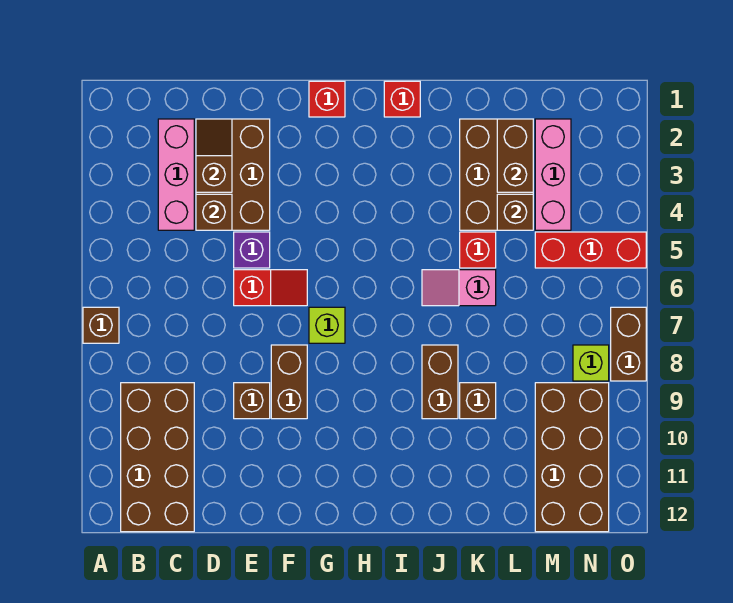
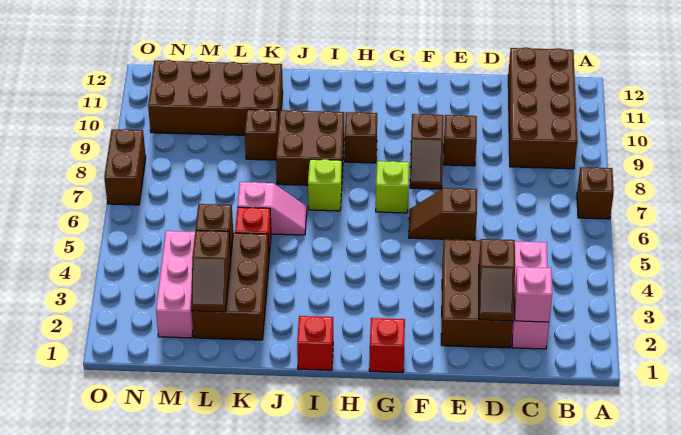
none -> pink brick C2 level 2
brown brick D4 level 2 -> brown brick H9 level 1
purple brick E5 level 1 -> none
red slope E6:F6 level 1 top E -> brown slope E6:F6 level 1 top E
brown brick F8:F9 level 1 -> brown slope F8:F9 level 1 top 9
brown brick J8:J9 level 1 -> brown brick I8:J9 level 1
brown brick L2:L3 level 2 -> brown slope L2:L3 level 2 top 3
red brick M5:O5 level 1 -> none
brown brick M9:N12 level 1 -> brown brick K10:N11 level 1
lime brick N8 level 1 -> lime brick I7 level 1

